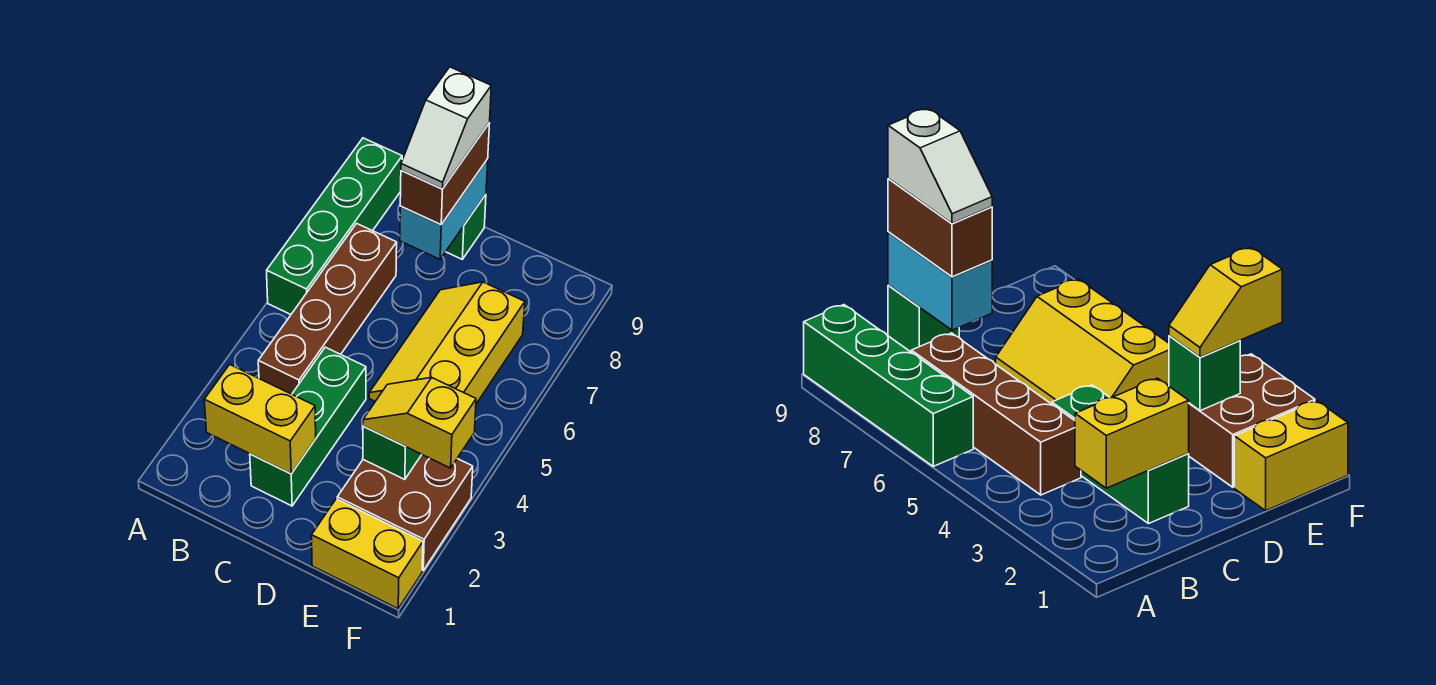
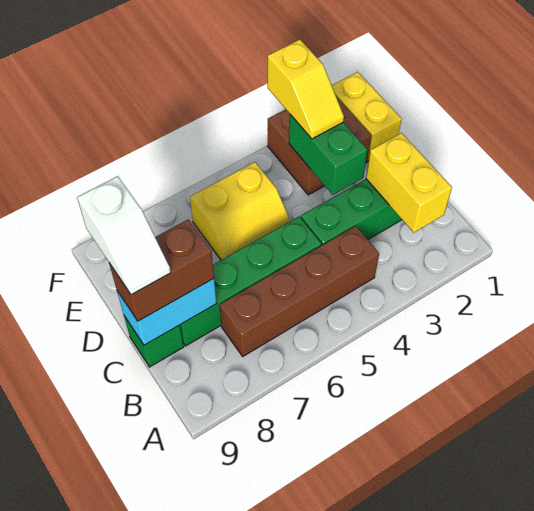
green brick A6:A9 level 1 -> green brick C5:C8 level 1
white slope C8:C9 level 4 top 9 -> white slope C9:D9 level 4 top D
yellow slope D5:E7 level 1 top E -> yellow slope D5:E6 level 1 top E
green brick E3 level 2 -> green brick D3:E3 level 2

